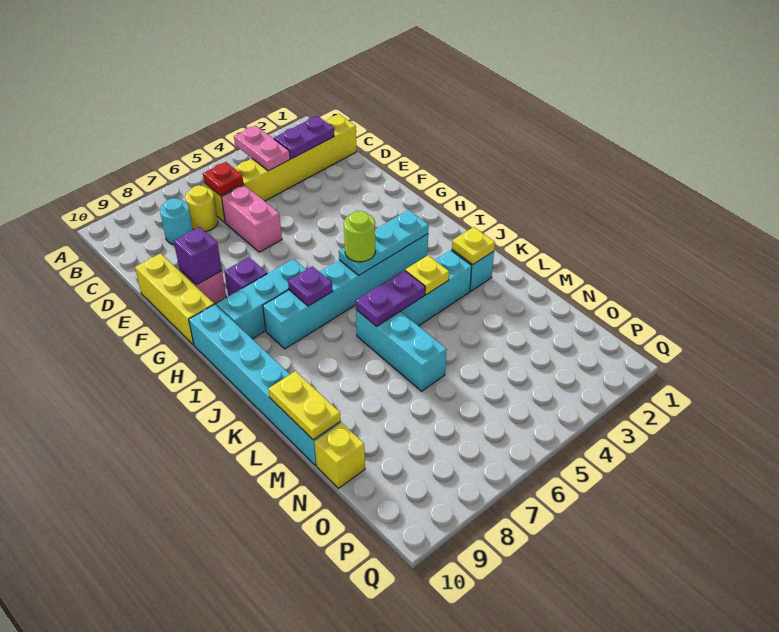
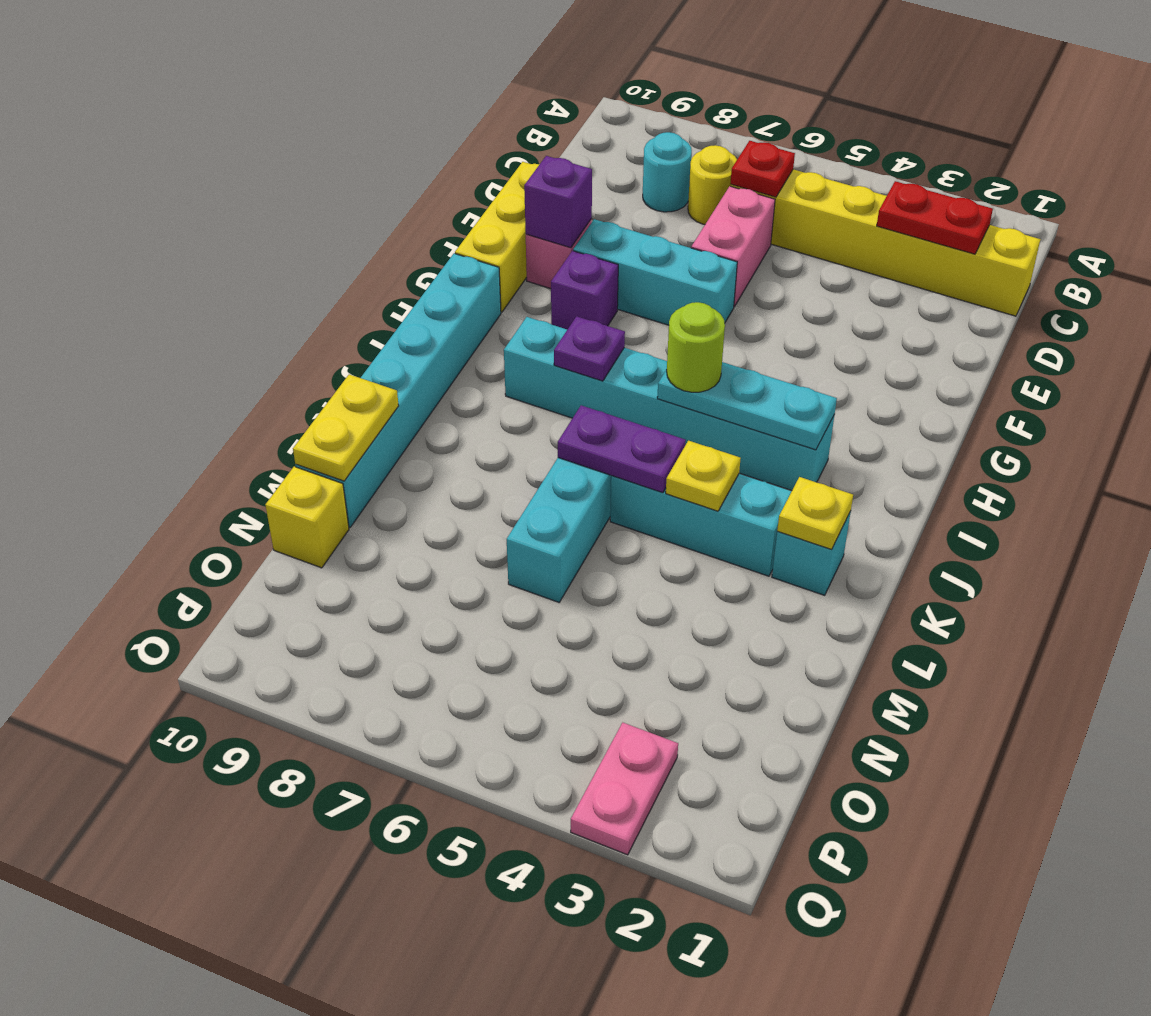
pink plate B4:C4 level 2 -> pink plate P3:Q3 level 1
purple plate C2:C3 level 2 -> red plate C2:C3 level 2
cyan brick H7:H9 level 1 -> cyan brick F6:F8 level 1

